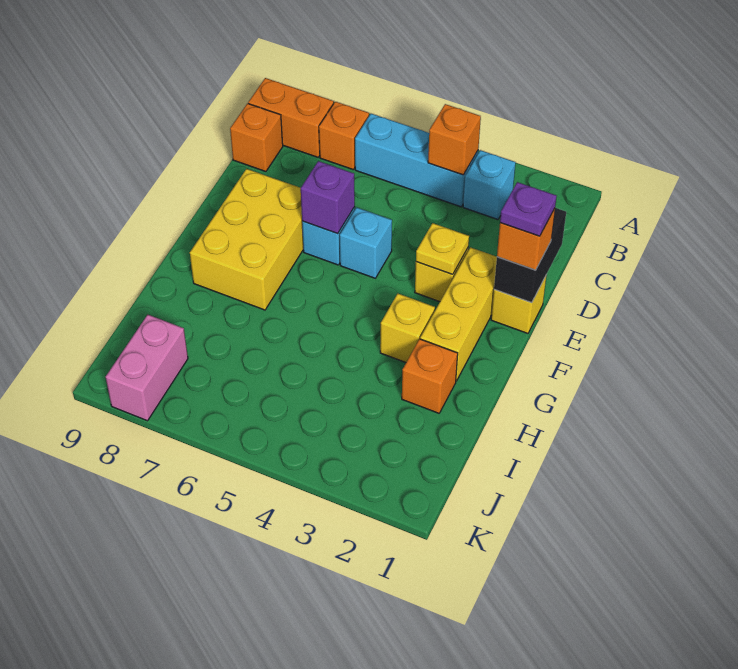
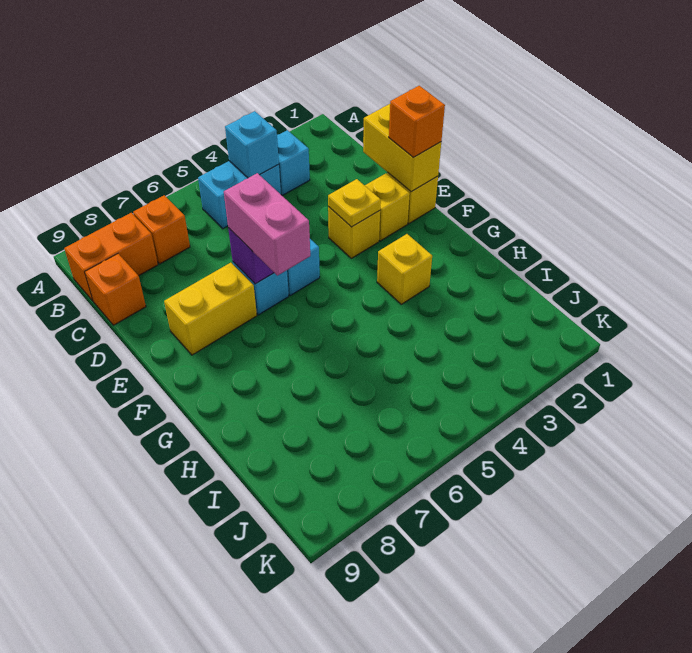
cyan brick B4:B6 level 1 -> cyan brick B4:B5 level 1
orange brick B4 level 2 -> cyan brick B4 level 2
black brick D1:E1 level 2 -> yellow brick D1:E1 level 2
purple plate E1 level 4 -> none
yellow brick E2:G2 level 1 -> yellow brick E2 level 1
yellow brick E7:G8 level 1 -> yellow brick E7:E8 level 1
orange brick H2 level 1 -> none
pink brick J8:K8 level 1 -> pink brick E6:F6 level 3

